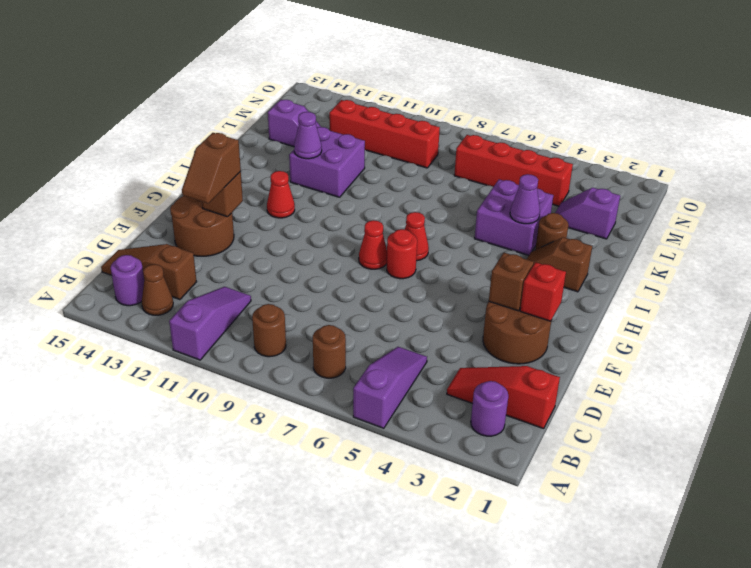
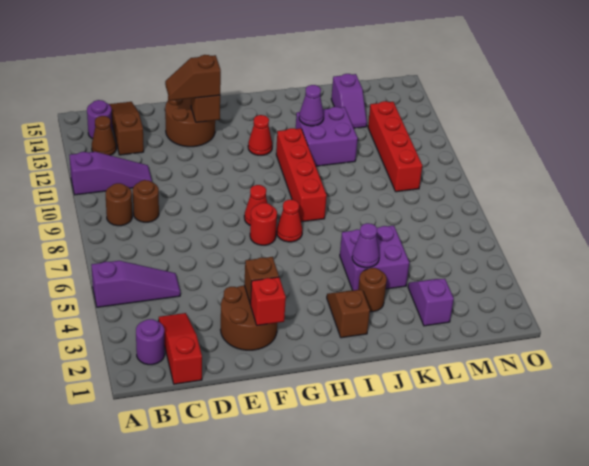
brown round brick B7 level 1 -> brown round brick C9 level 1
red brick M4:M7 level 1 -> red brick I8:I11 level 1

